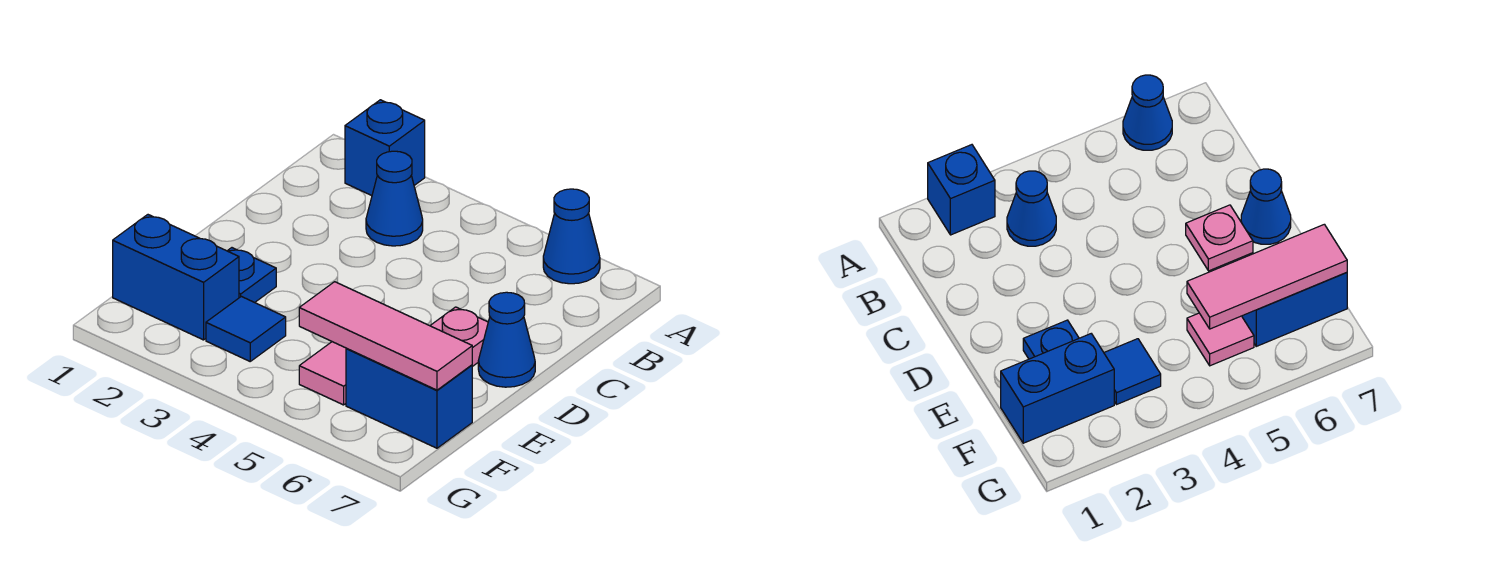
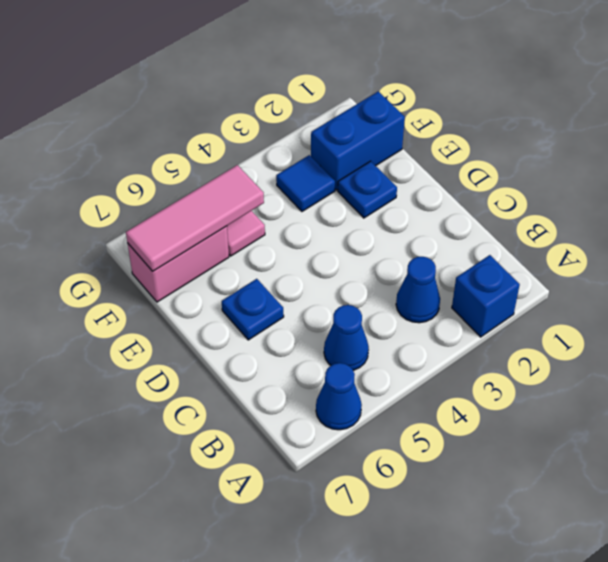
pink plate D6 level 1 -> blue plate D6 level 1
blue cone D7 level 1 -> blue cone B5 level 1
blue brick F6:F7 level 1 -> pink brick F6:F7 level 1

